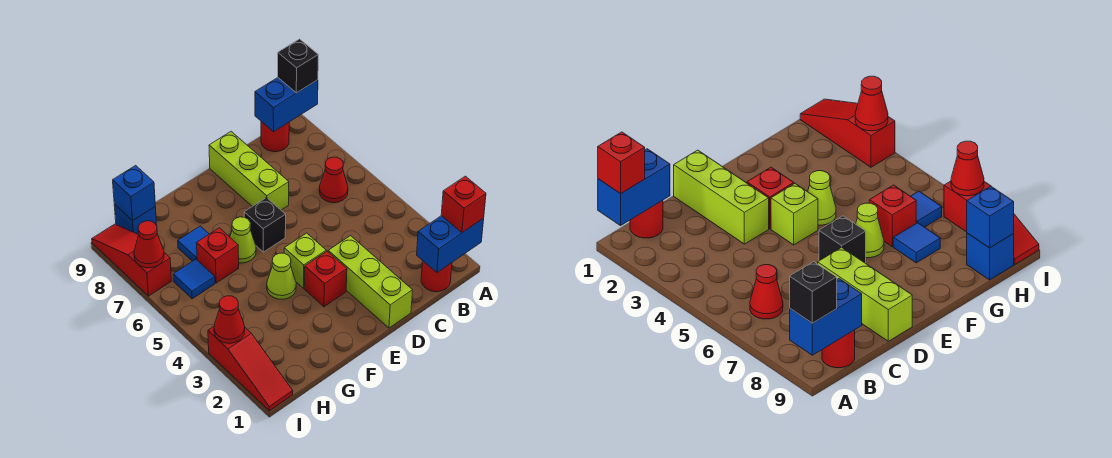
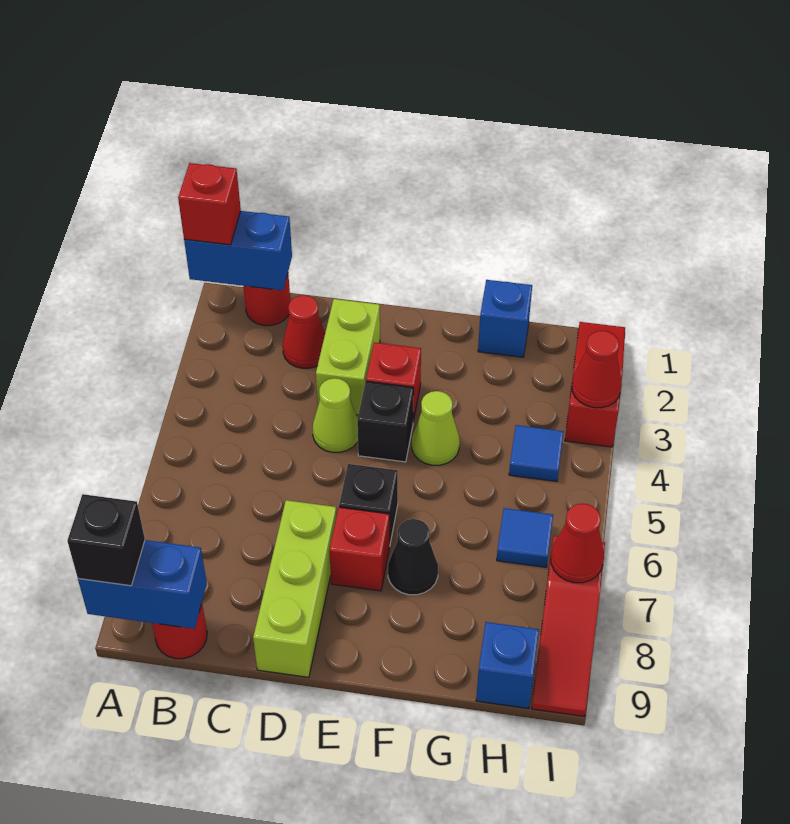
red cone B6 level 1 -> red cone C2 level 1
lime brick D1:D3 level 1 -> lime brick D2:D3 level 1
lime brick E4 level 1 -> black brick E4 level 1
lime cone F6 level 1 -> lime cone D4 level 1
none -> black cone F7 level 1
red brick G6 level 1 -> red brick E7 level 1
blue tile G7 level 1 -> blue tile H4 level 1
blue brick H9 level 2 -> blue brick G1 level 1

